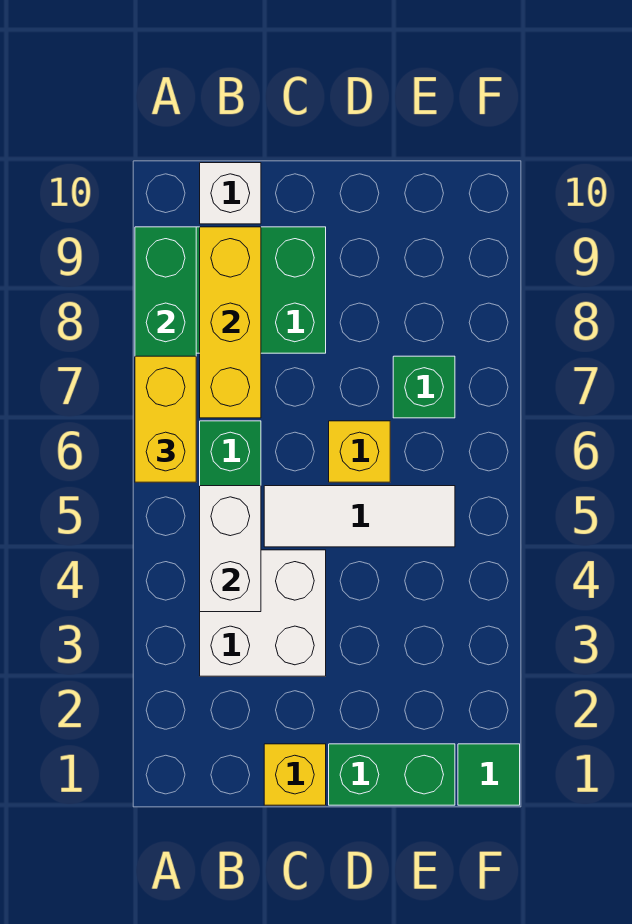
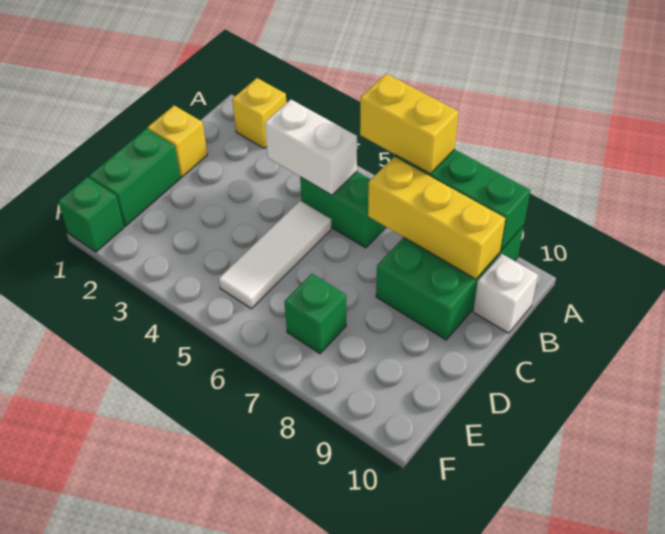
white brick B3:C4 level 1 -> none
yellow brick D6 level 1 -> yellow brick A2 level 1
green tile F1 level 1 -> green brick F1 level 1

